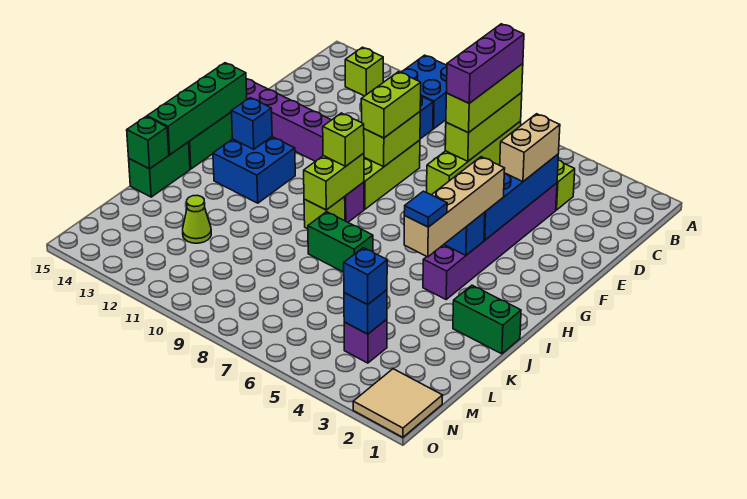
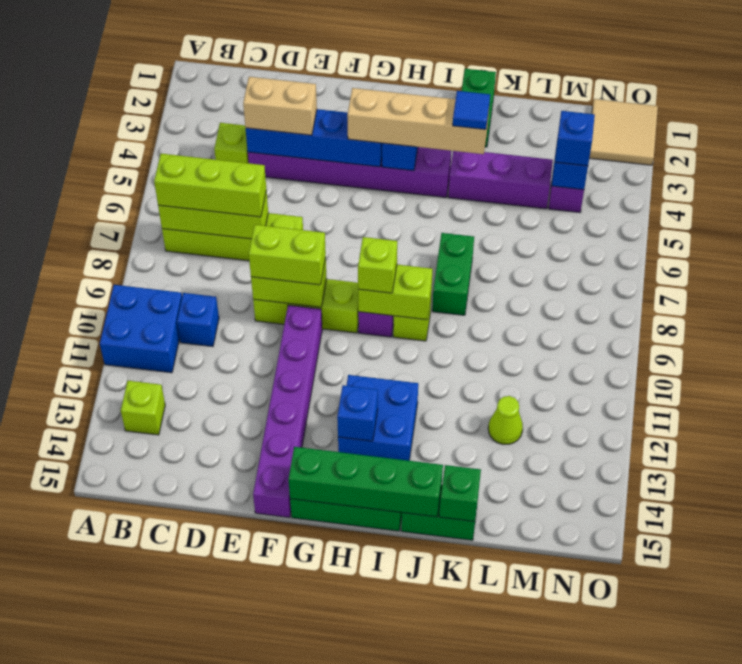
purple brick B7:D7 level 4 -> purple brick J4:L4 level 1

